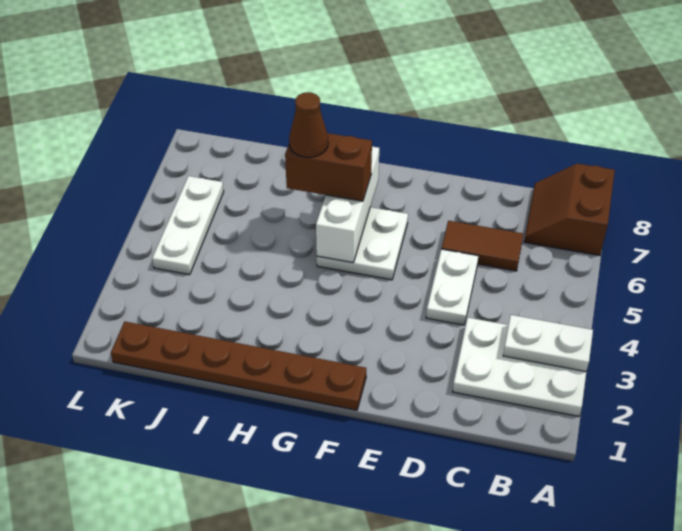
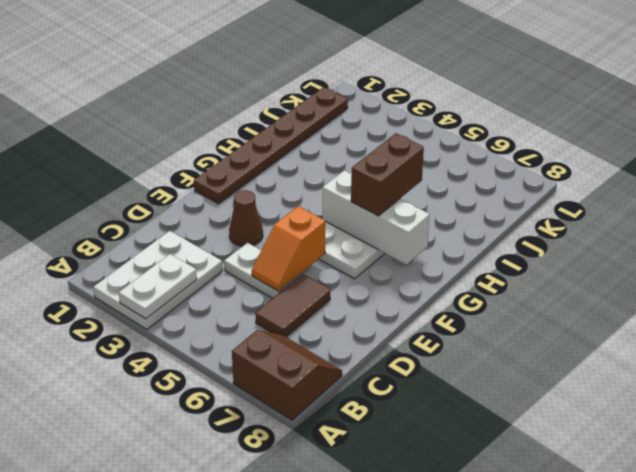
none -> orange slope D5:E5 level 2 top E
brown cone H6 level 4 -> brown cone E3 level 1
white plate K4:K6 level 1 -> none

